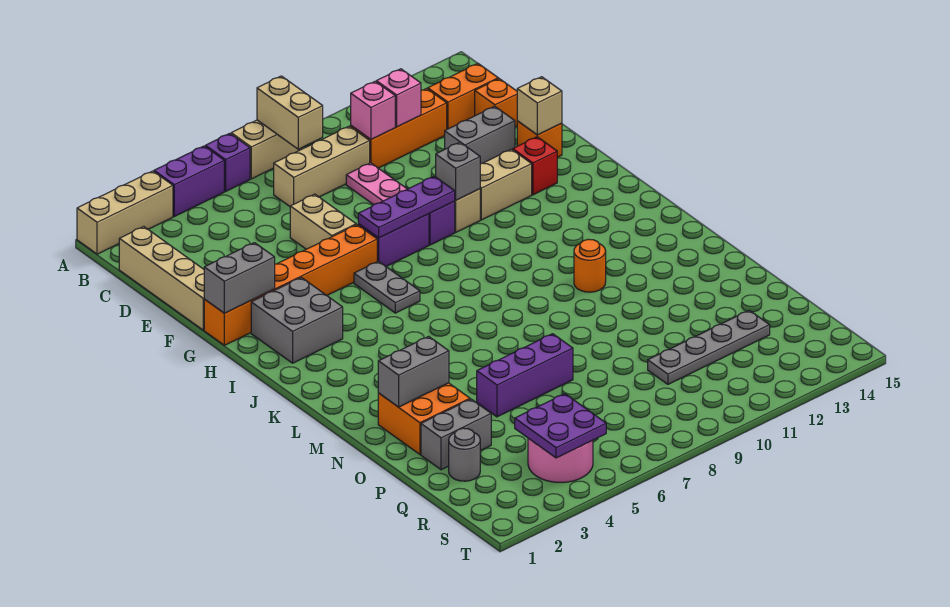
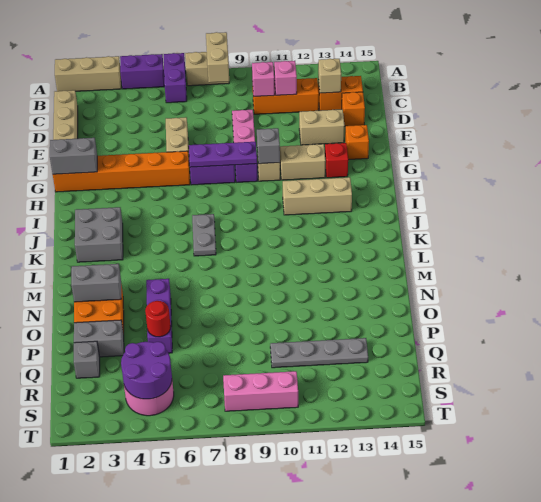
purple brick A6 level 1 -> purple brick A6:B6 level 1
tan brick C7:C9 level 1 -> tan brick I11:I13 level 1
grey brick E12:E13 level 1 -> tan brick E12:E13 level 1
tan brick F14 level 2 -> tan brick C13 level 2
grey brick H2:I3 level 1 -> grey brick J2:K3 level 1
grey plate H6:I6 level 1 -> grey plate J7:K7 level 1
orange round brick L11 level 1 -> none
purple brick O5:O7 level 1 -> purple brick N5:P5 level 1
none -> red round brick P5 level 2
grey round brick Q2 level 1 -> grey brick Q2 level 1
purple plate R4:S5 level 2 -> purple round brick R4:S5 level 2
none -> pink brick S8:S10 level 1

